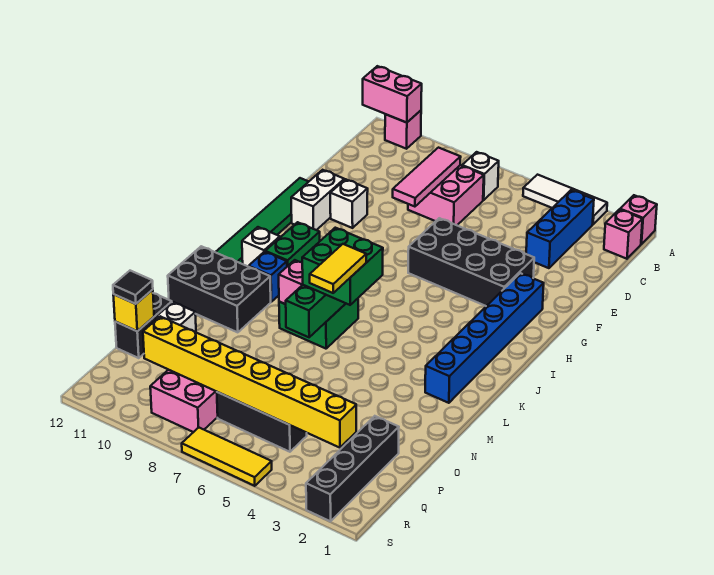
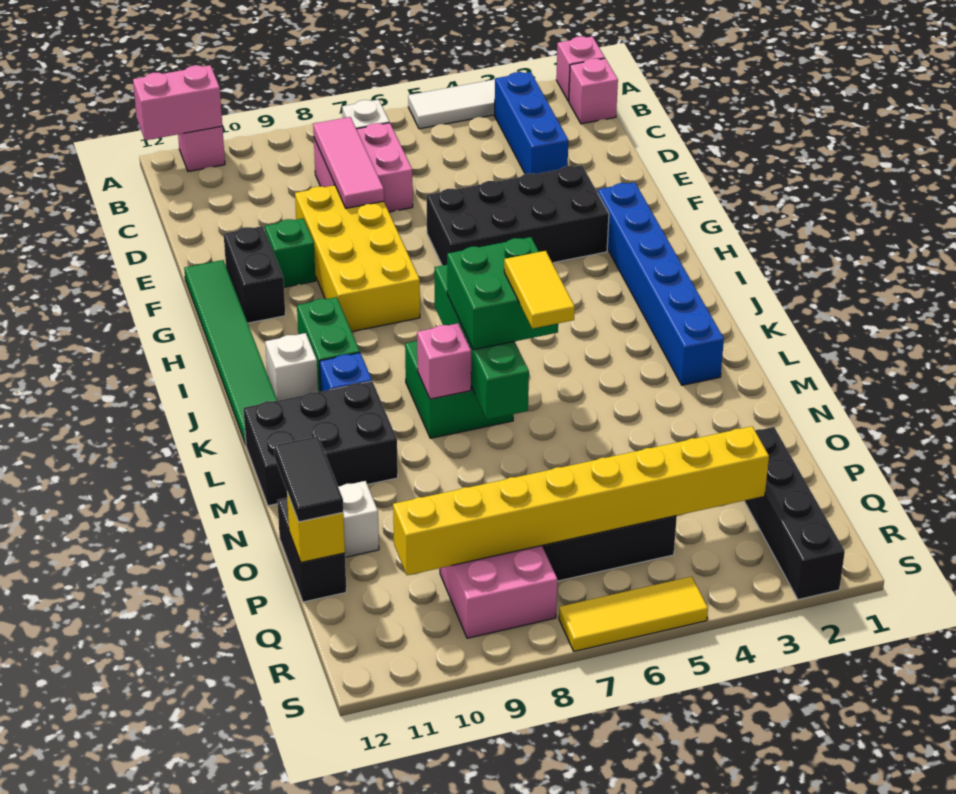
none -> yellow brick E8:H9 level 1
white brick F10 level 1 -> green brick F10 level 1
white brick F11:G11 level 1 -> black brick F11:G11 level 1
black tile P12 level 3 -> black tile O12:P12 level 3

